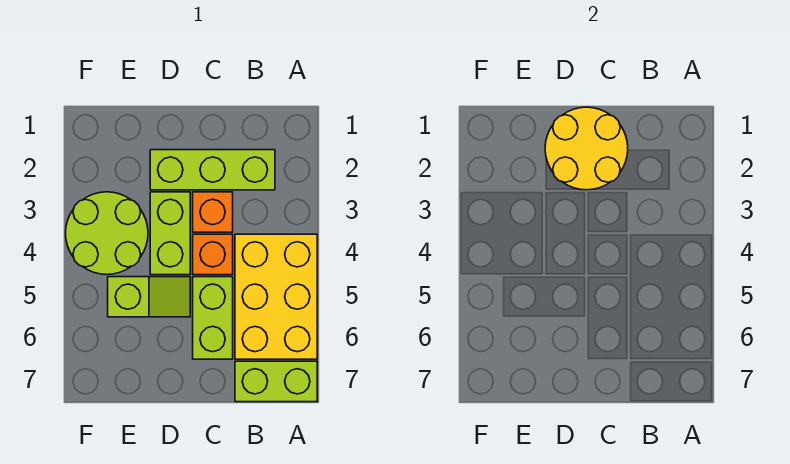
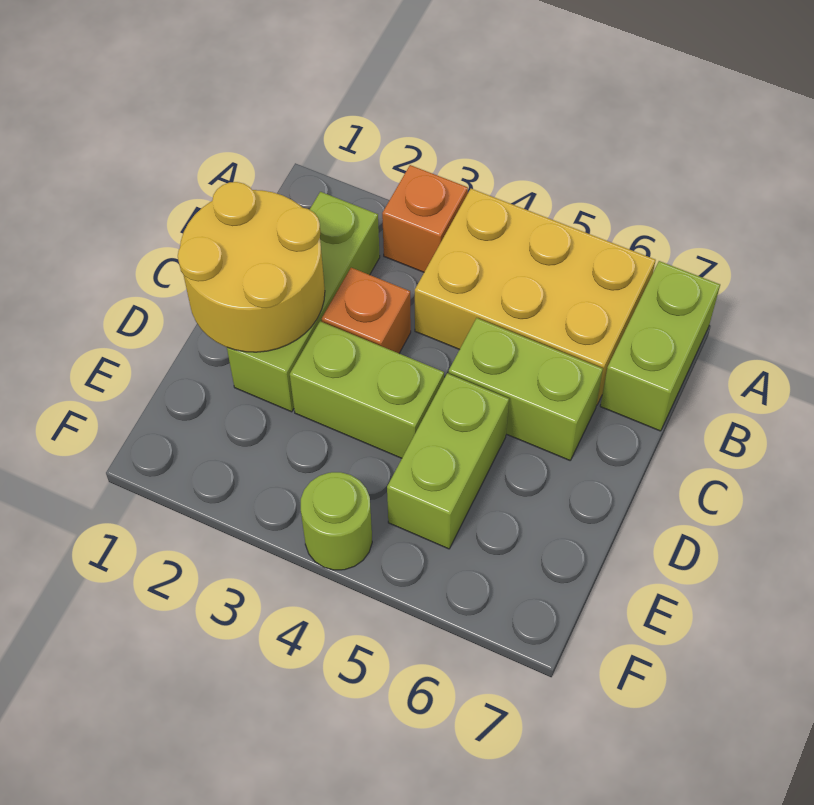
orange brick C4 level 1 -> orange brick A3 level 1
lime slope D5:E5 level 1 top E -> lime brick D5:E5 level 1
lime round brick E3:F4 level 1 -> lime round brick F4 level 1

